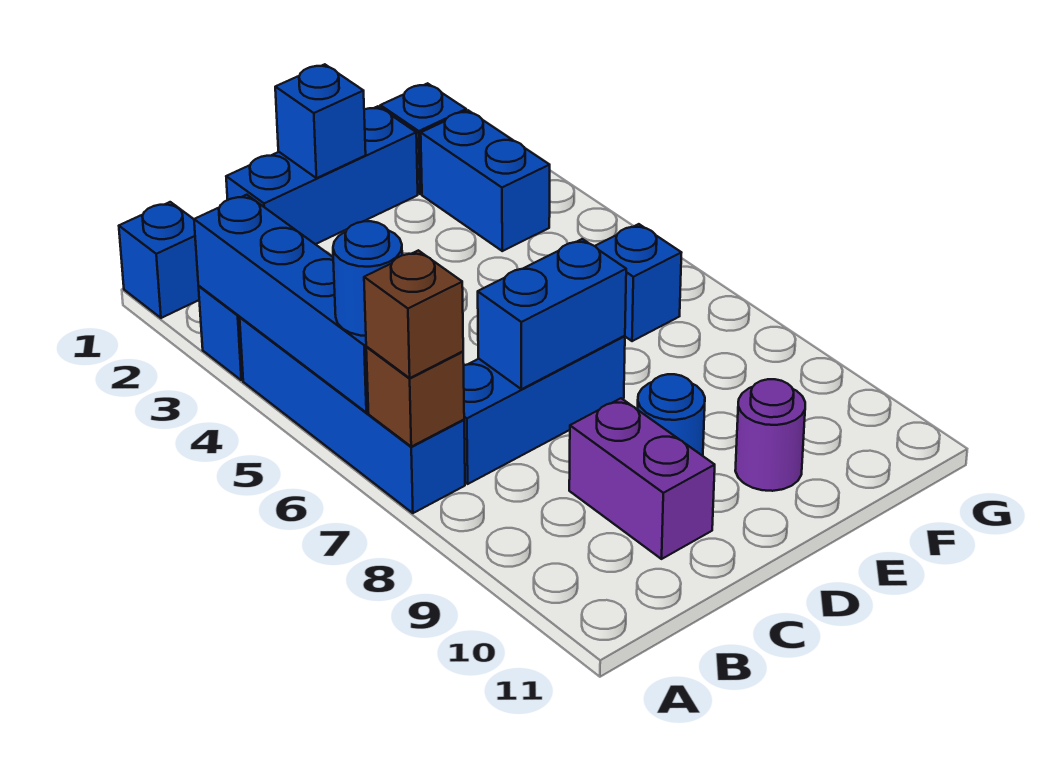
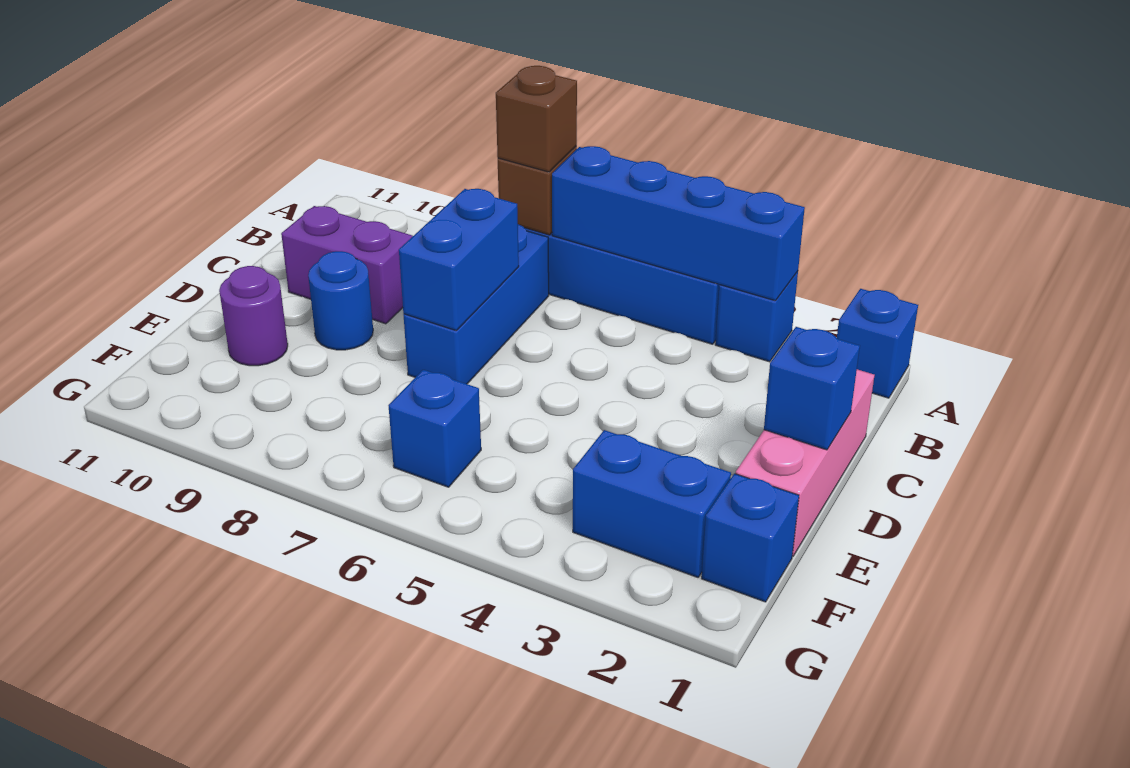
blue round brick A6 level 3 -> none
blue brick C1:E1 level 1 -> pink brick C1:E1 level 1

